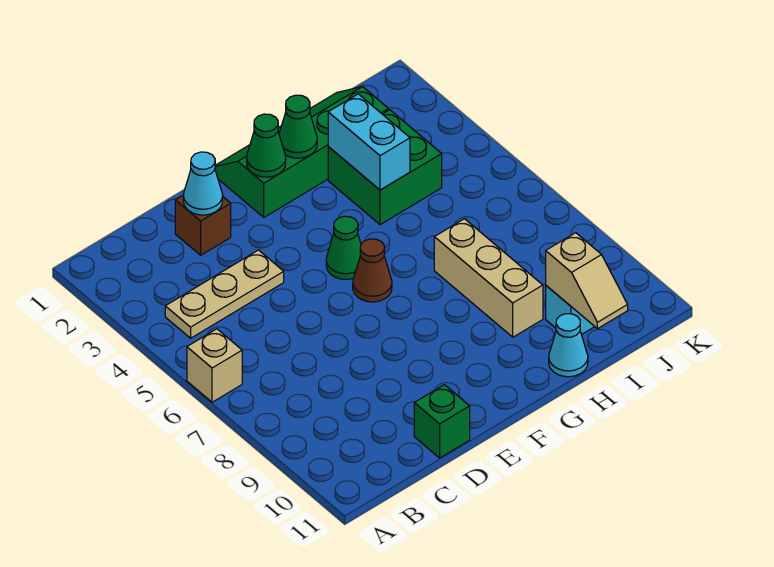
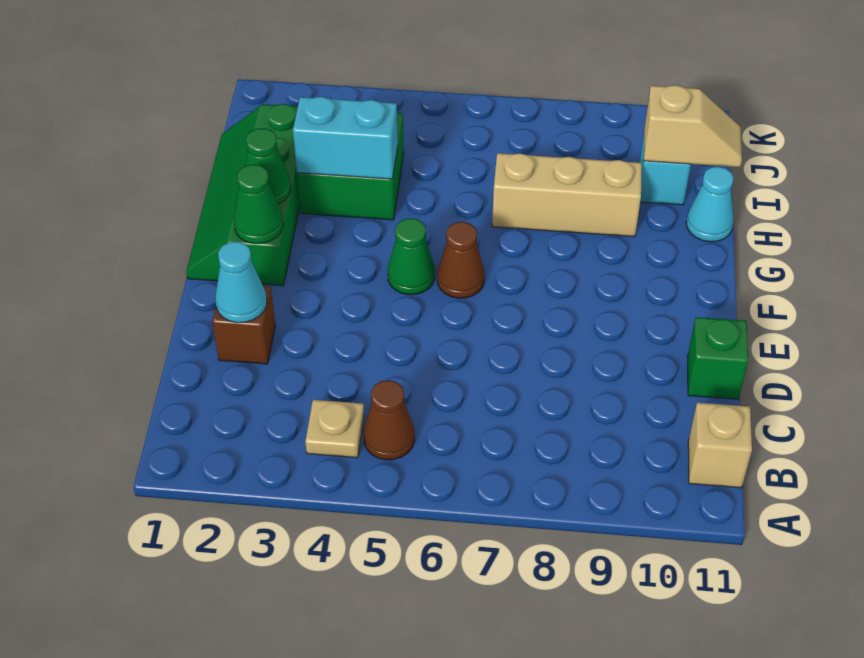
tan brick A6 level 1 -> tan brick B11 level 1
tan plate B4:D4 level 1 -> tan plate B4 level 1
none -> brown cone B5 level 1

